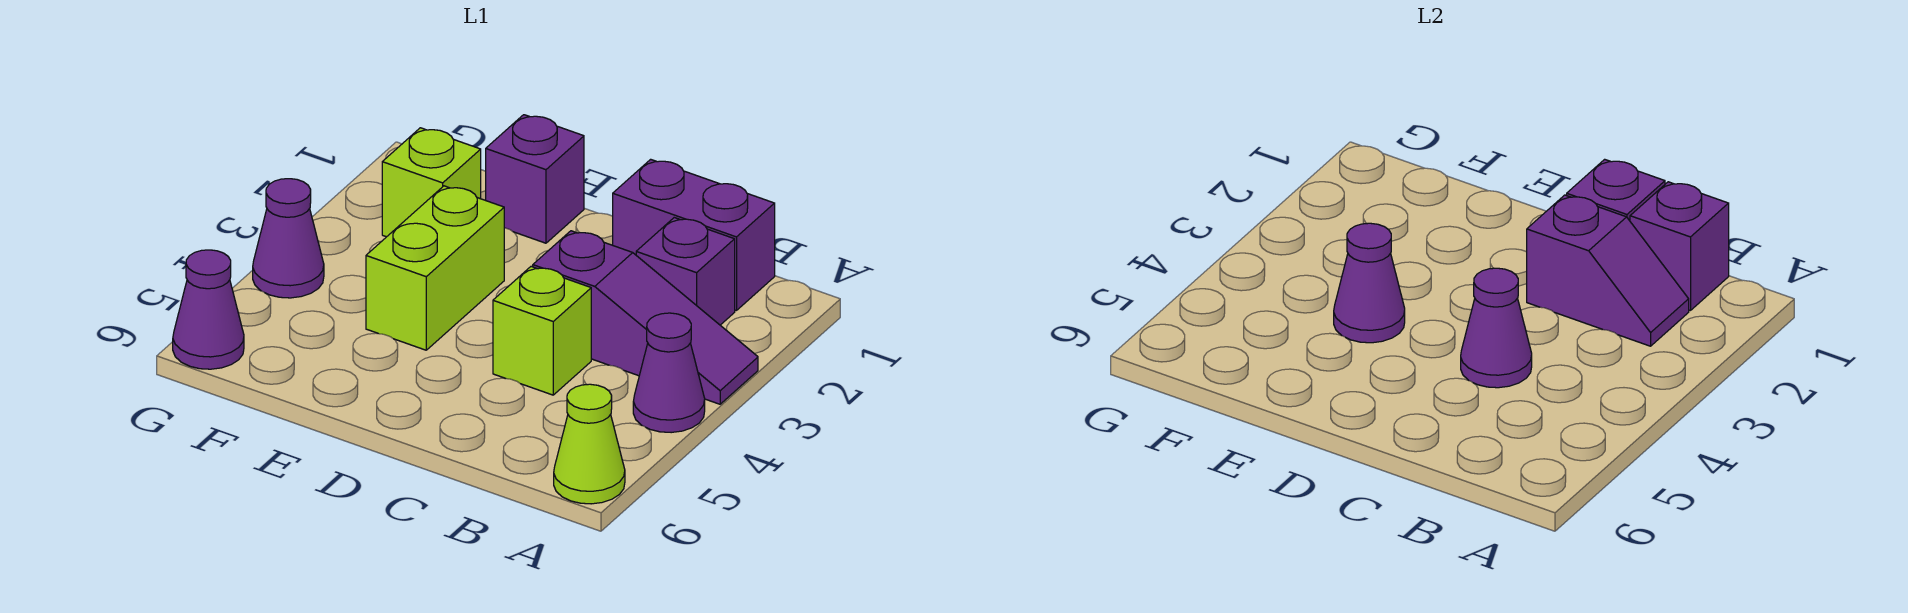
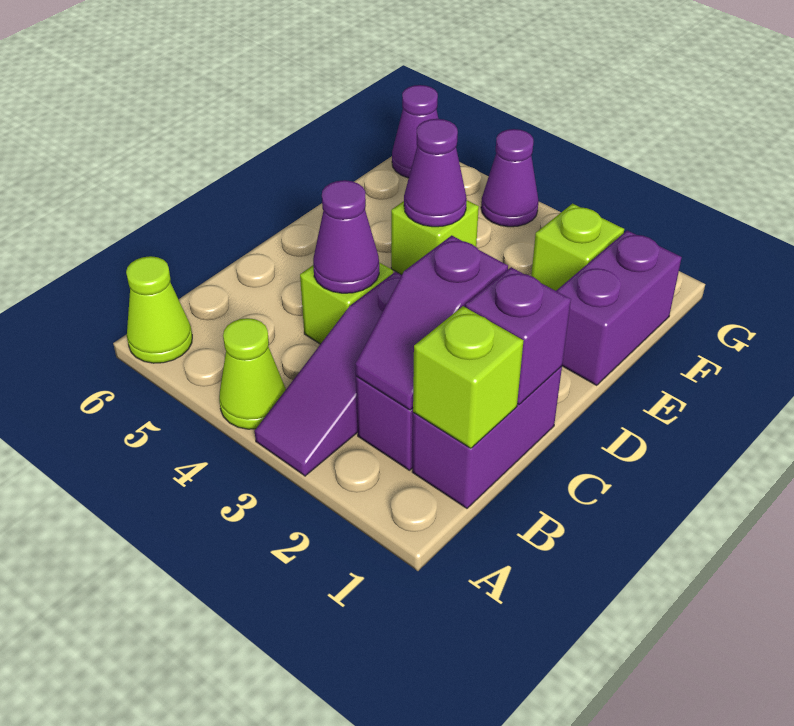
purple cone A4 level 1 -> lime cone A4 level 1
purple brick B1 level 2 -> lime brick B1 level 2
purple brick E1 level 1 -> purple brick E1:F1 level 1
lime brick E3:E4 level 1 -> lime brick E4 level 1

